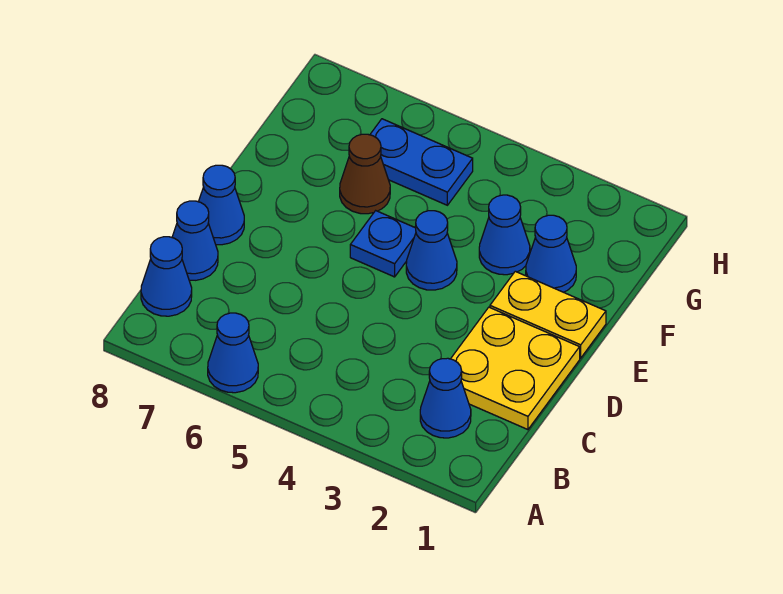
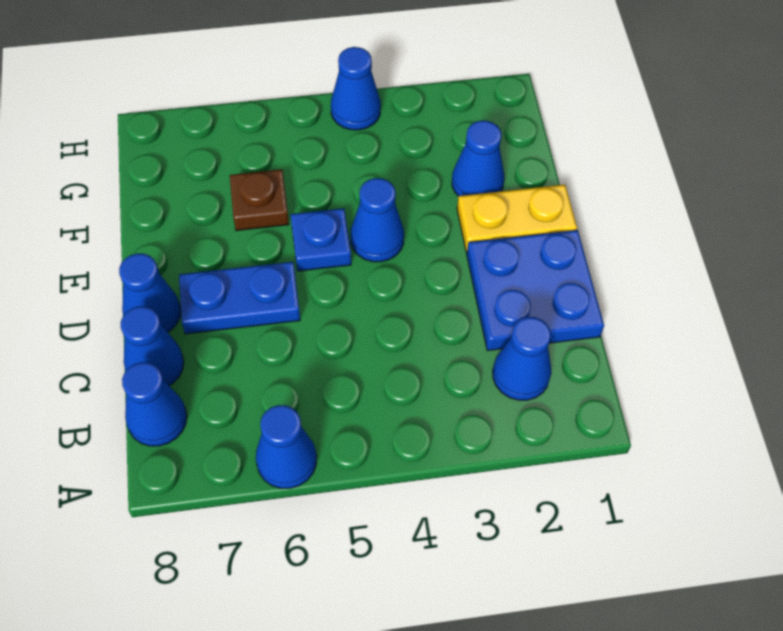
yellow plate C1:D2 level 1 -> blue plate C1:D2 level 1
blue cone F3 level 1 -> blue cone H4 level 1
brown cone F6 level 1 -> brown plate F6 level 1
blue plate G5:G6 level 1 -> blue plate D6:D7 level 1

